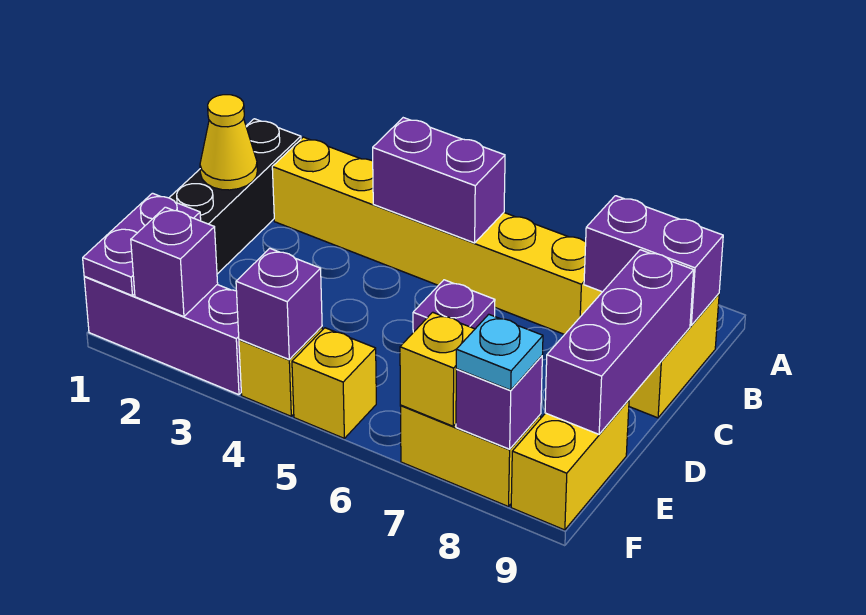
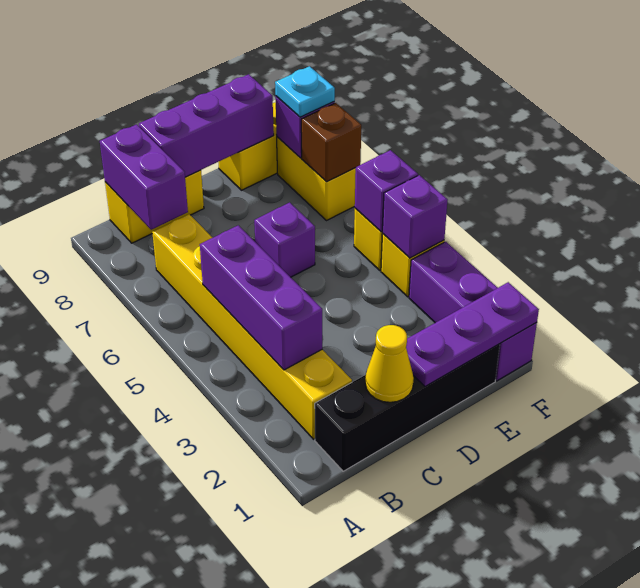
purple brick B4:B5 level 2 -> purple brick B3:B5 level 2
purple plate E1:F1 level 2 -> purple plate D1:F1 level 2
purple brick F2 level 2 -> purple brick F5 level 2
yellow brick F7 level 2 -> brown brick F7 level 2

